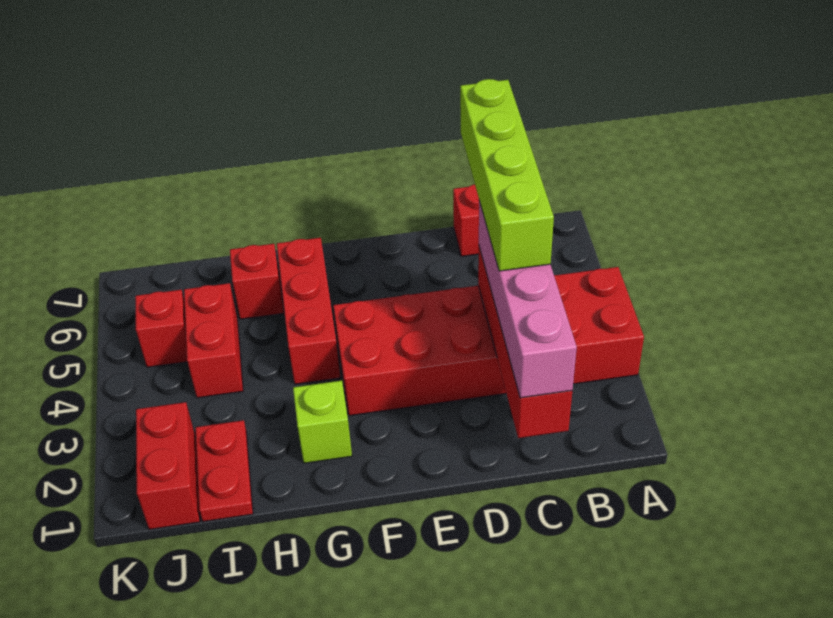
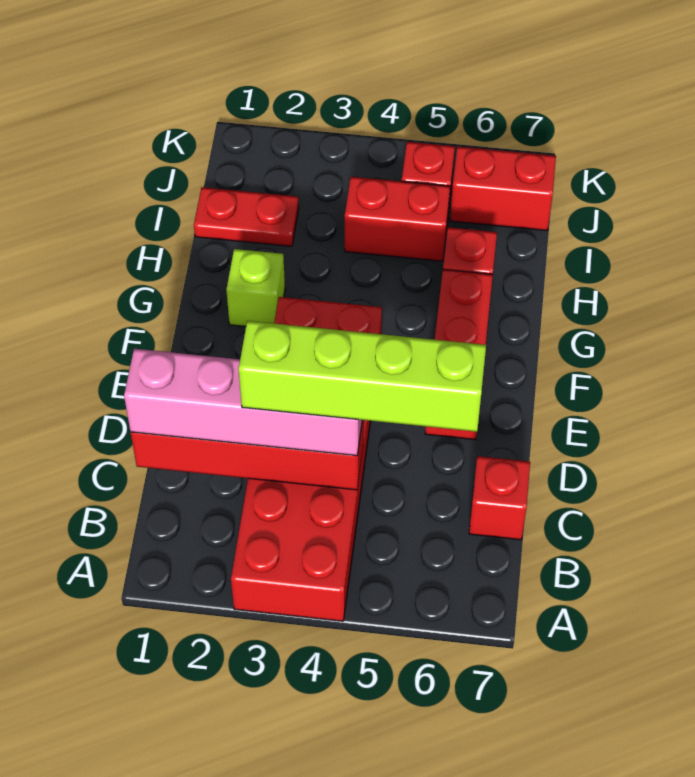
red brick G4:G6 level 1 -> red brick E6:G6 level 1
red brick J1:J2 level 1 -> red brick J6:J7 level 1

